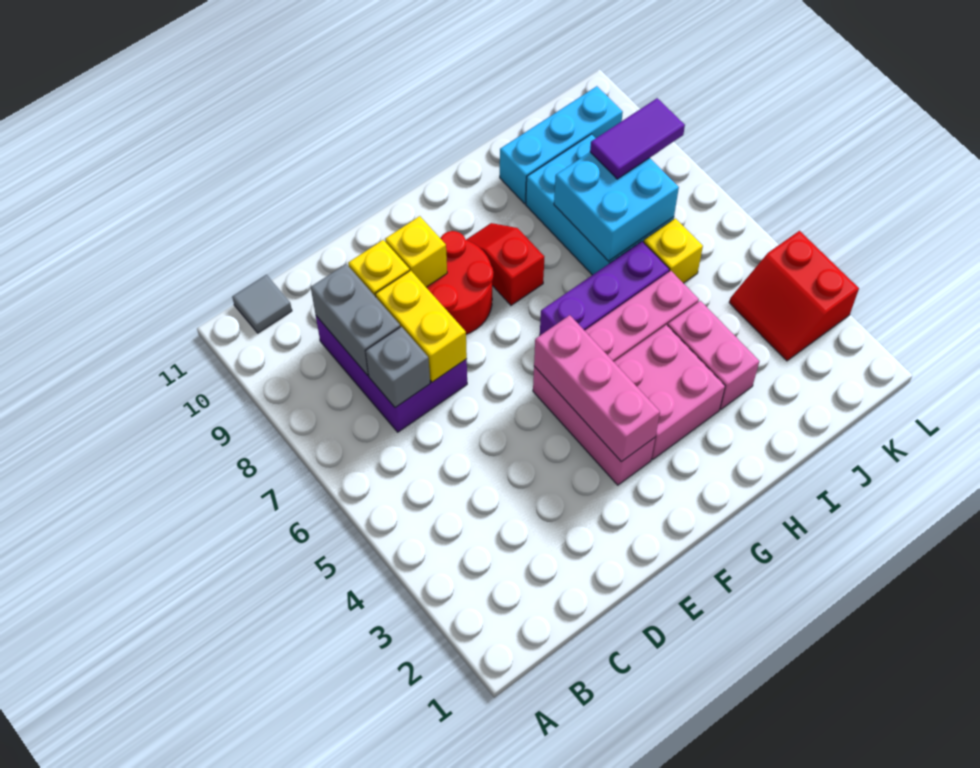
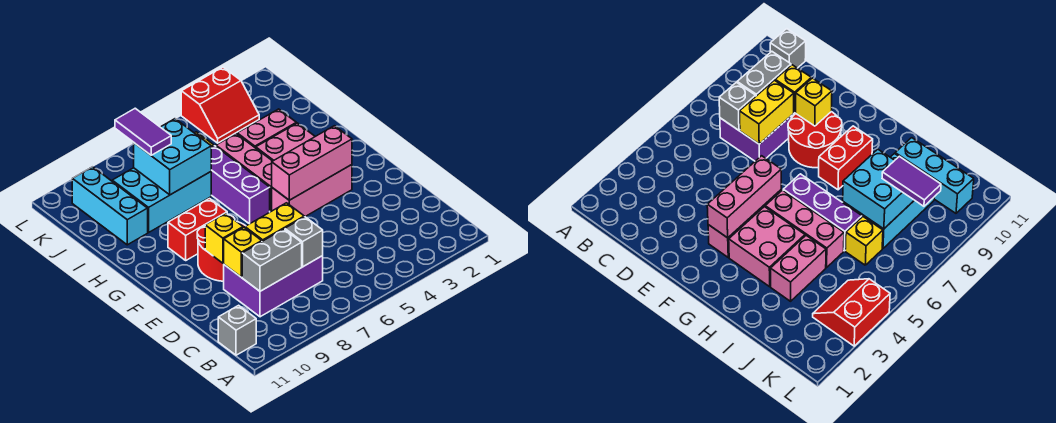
grey tile B11 level 1 -> grey brick B11 level 1
red slope G8:G9 level 1 top 8 -> red brick G8:G9 level 1

